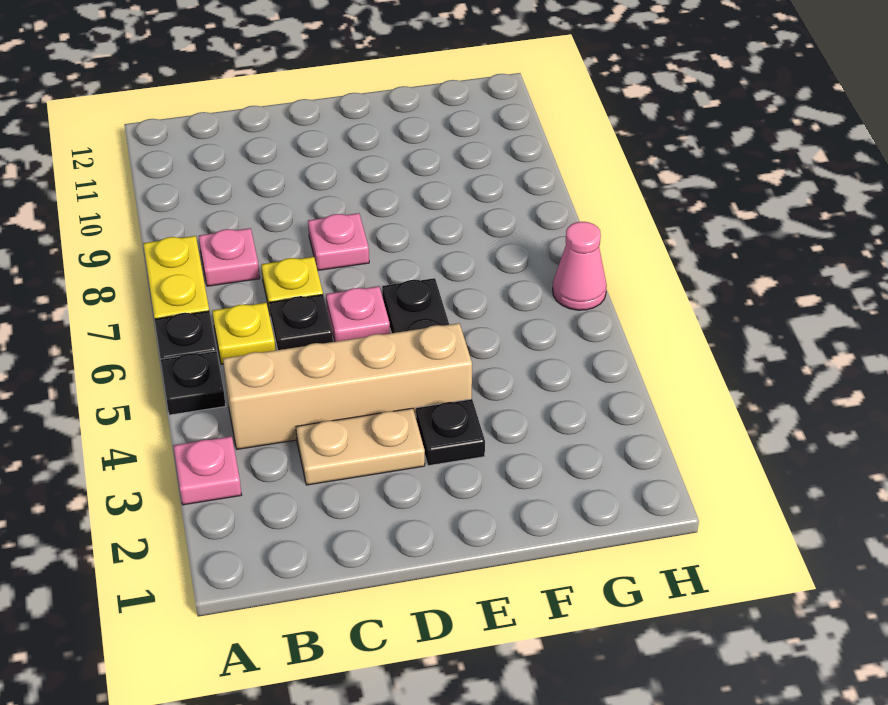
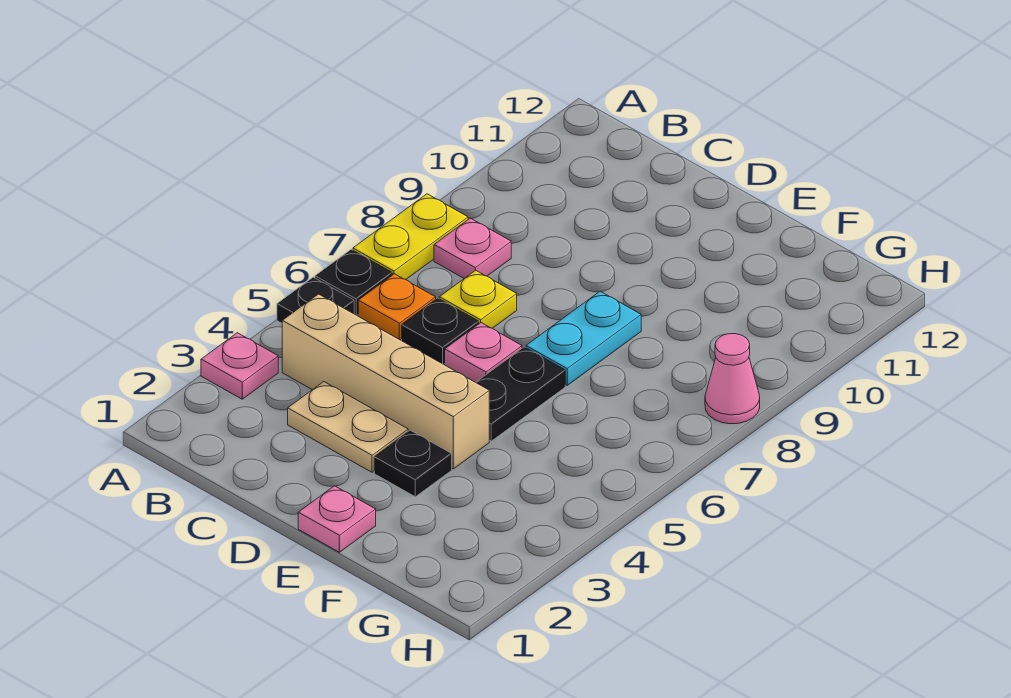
yellow plate B6 level 1 -> orange plate B6 level 1
pink plate D8 level 1 -> pink plate E1 level 1
none -> cyan plate E7:E8 level 1
pink cone H6 level 1 -> pink cone H8 level 1

